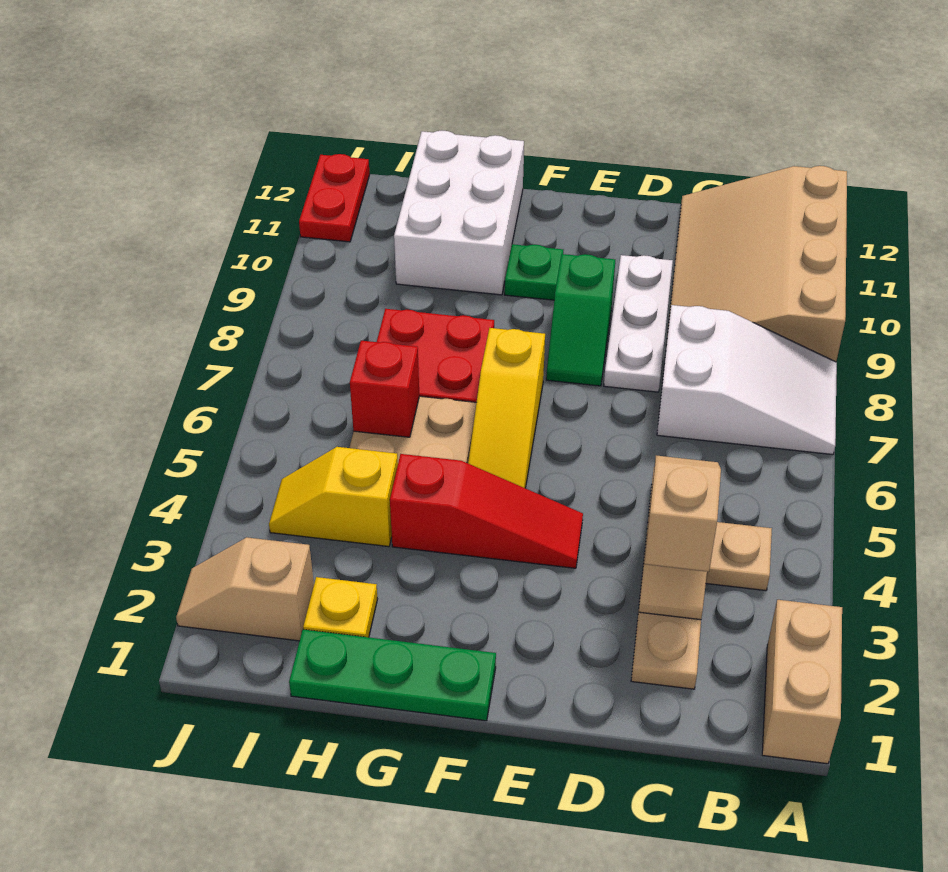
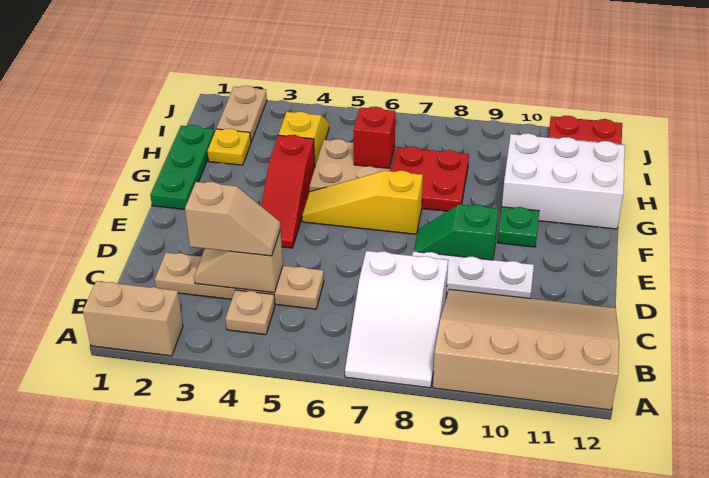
tan slope I2:J2 level 1 top I -> tan plate I2:J2 level 1

